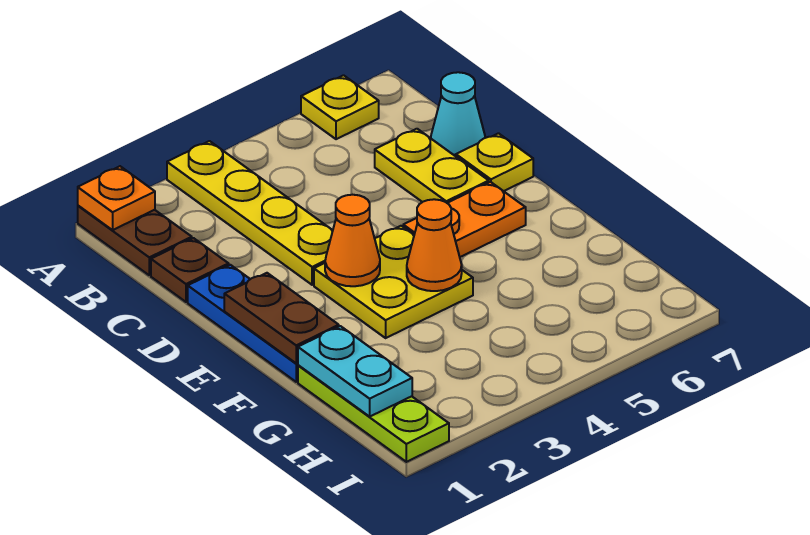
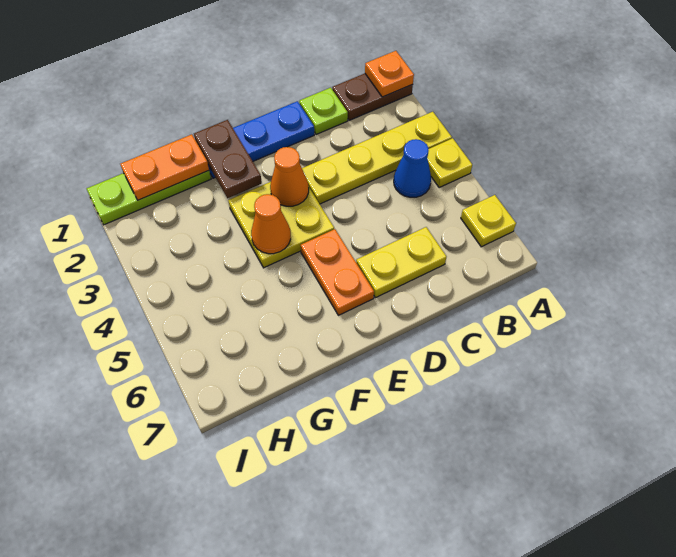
none -> blue cone B4 level 1
brown plate C1 level 1 -> lime plate C1 level 1
cyan cone C7 level 1 -> none
yellow plate D7 level 1 -> yellow plate A4 level 1
brown plate E1:F1 level 2 -> brown plate F1:F2 level 2
cyan plate G1:H1 level 2 -> orange plate G1:H1 level 2

